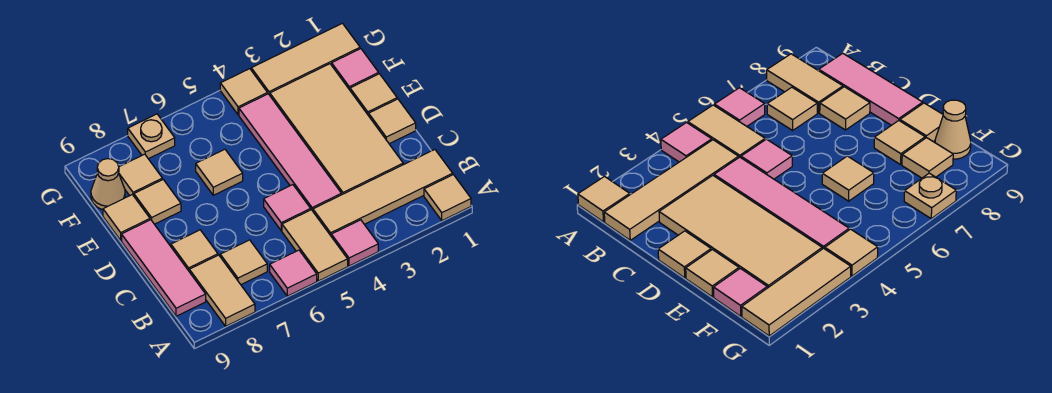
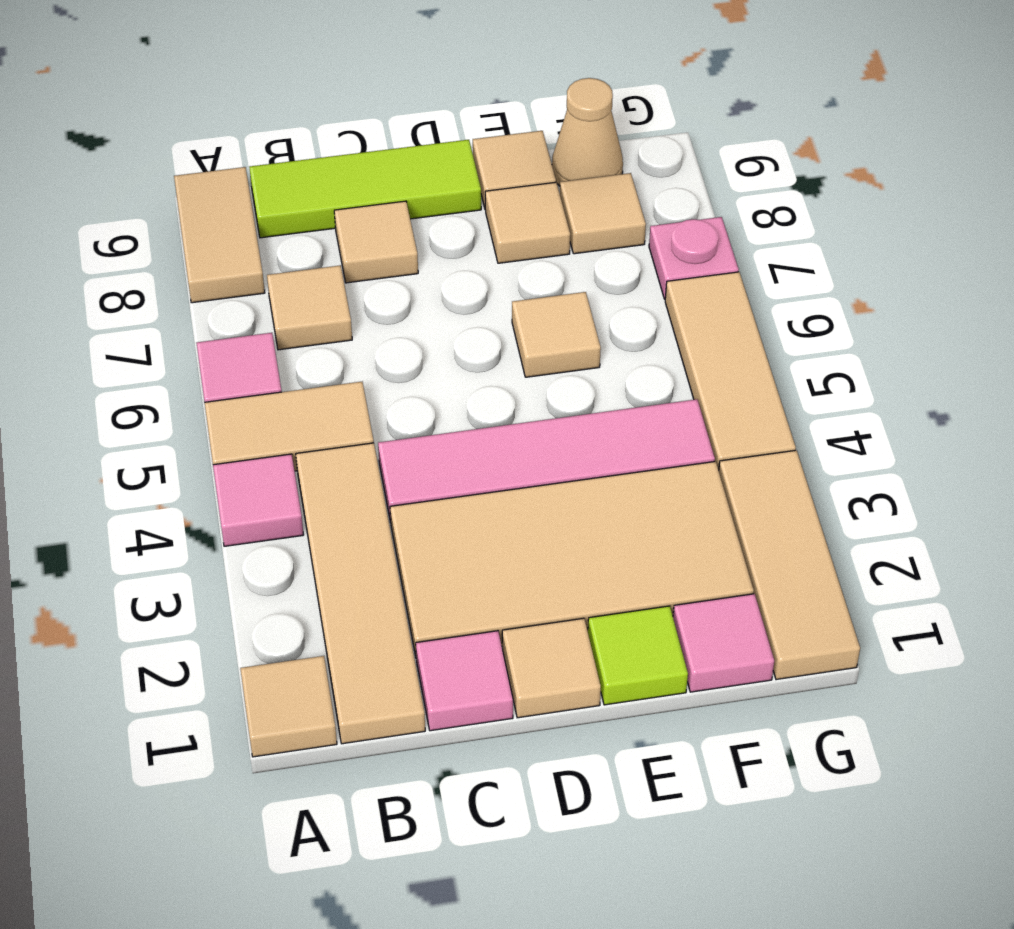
tan tile A8:B8 level 1 -> tan tile A8:A9 level 1
pink tile B9:D9 level 1 -> lime tile B9:D9 level 1
pink tile C5 level 1 -> pink tile C1 level 1
tan tile E1 level 1 -> lime tile E1 level 1
tan tile G4 level 1 -> tan tile G4:G6 level 1
tan plate G7 level 1 -> pink plate G7 level 1

